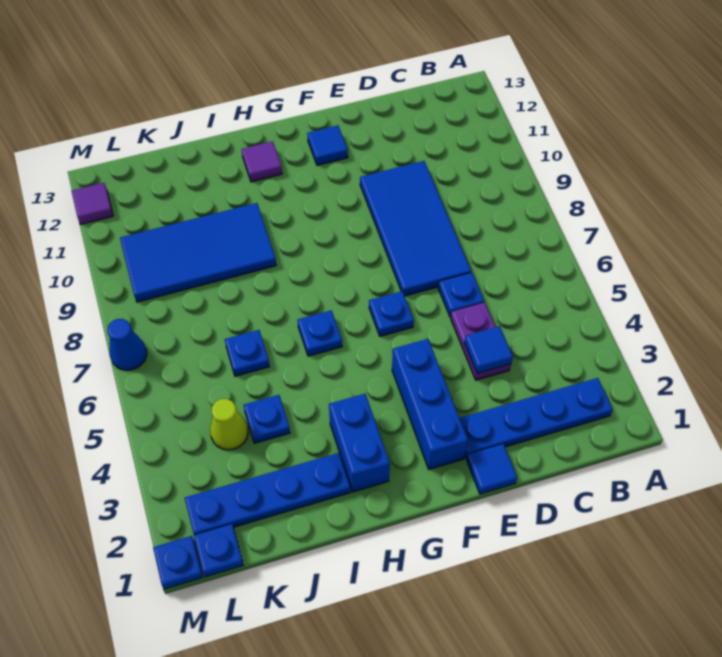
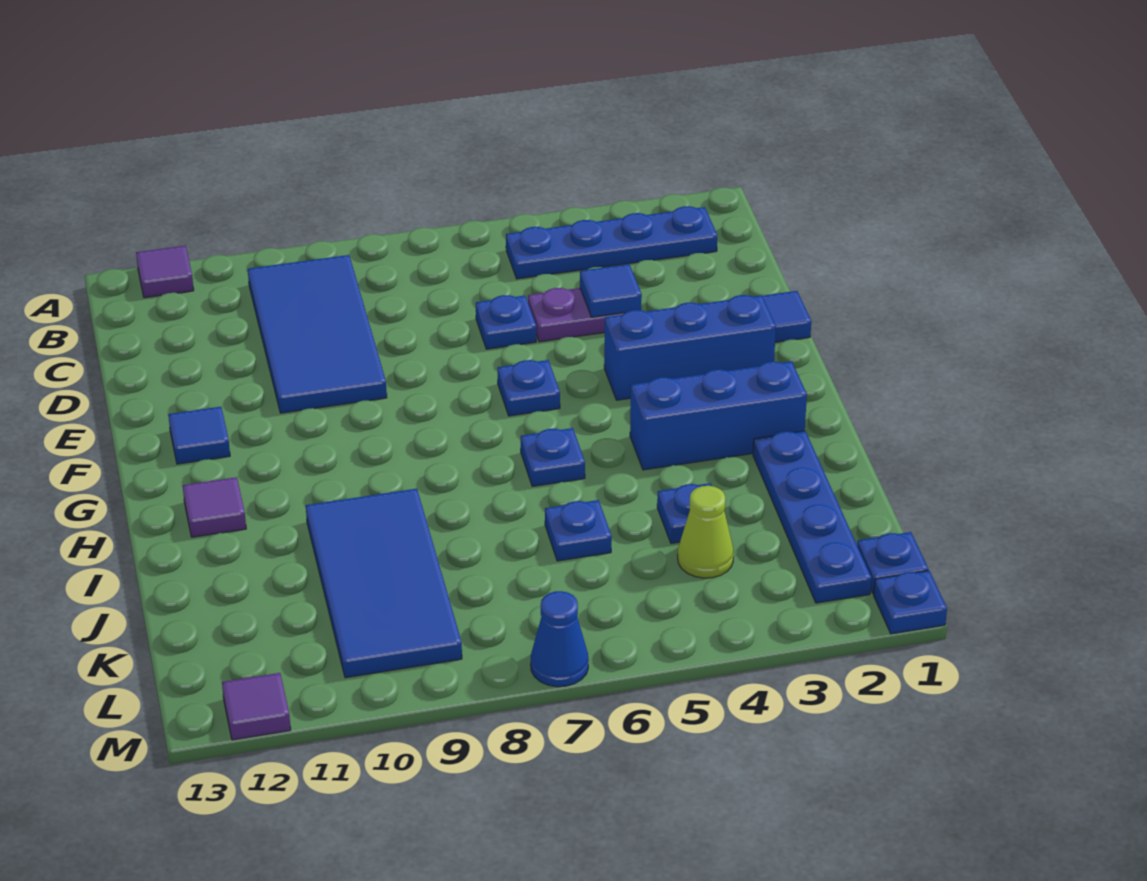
none -> purple tile A12 level 1
blue plate B2:E2 level 1 -> blue plate B2:B5 level 1
blue tile D7:E10 level 1 -> blue tile B9:E10 level 1
blue brick H2:H3 level 1 -> blue brick H2:H4 level 1

